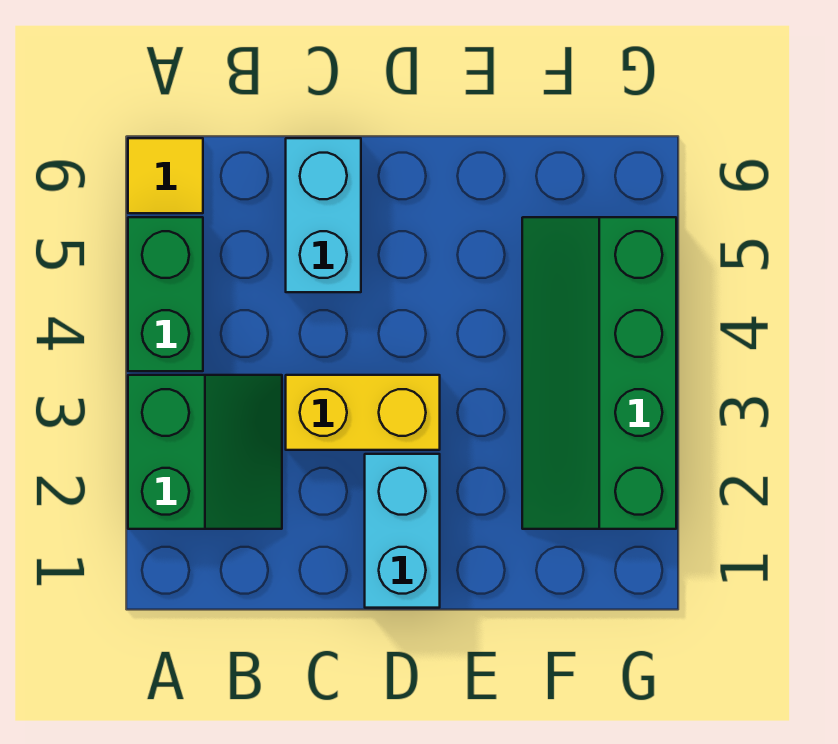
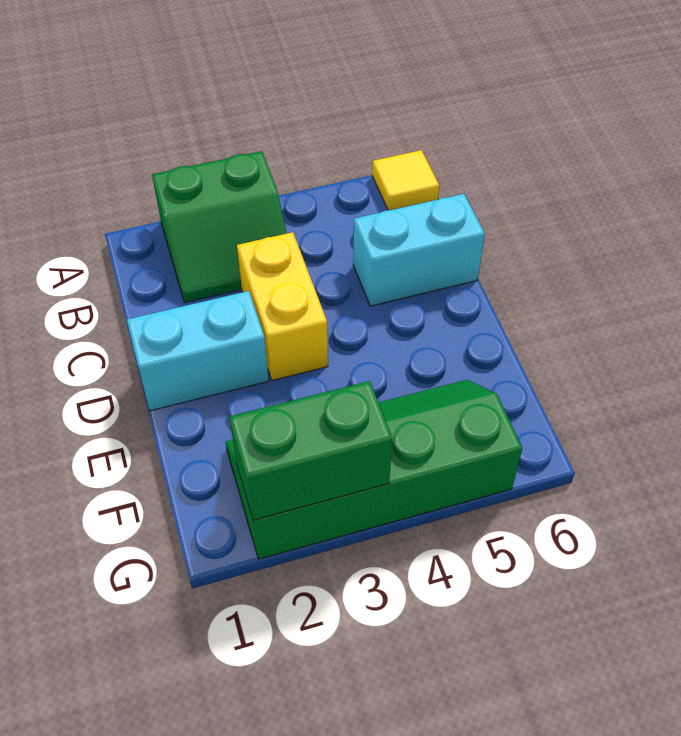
green brick A4:A5 level 1 -> green brick G2:G3 level 2

